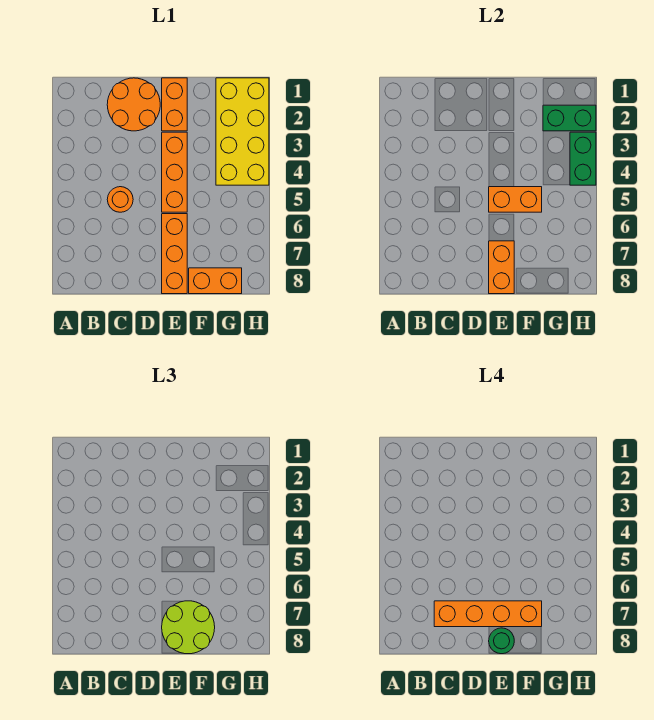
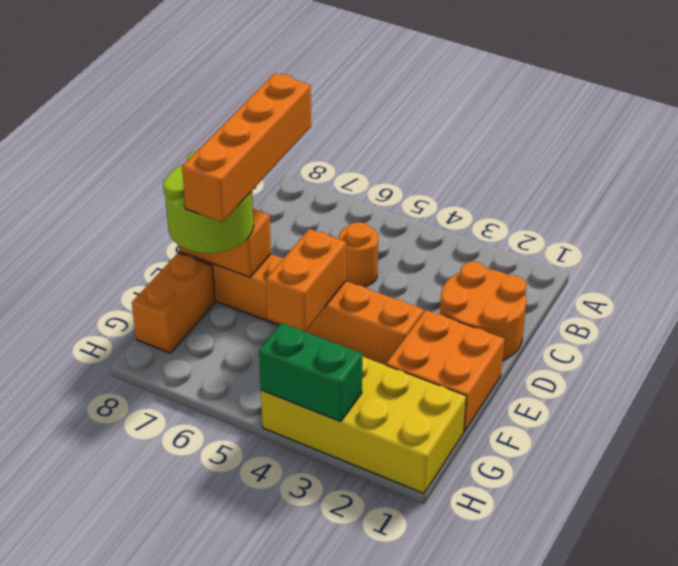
orange brick E1:E2 level 1 -> orange brick E1:F2 level 1
green round brick E8 level 4 -> none
green brick G2:H2 level 2 -> none

